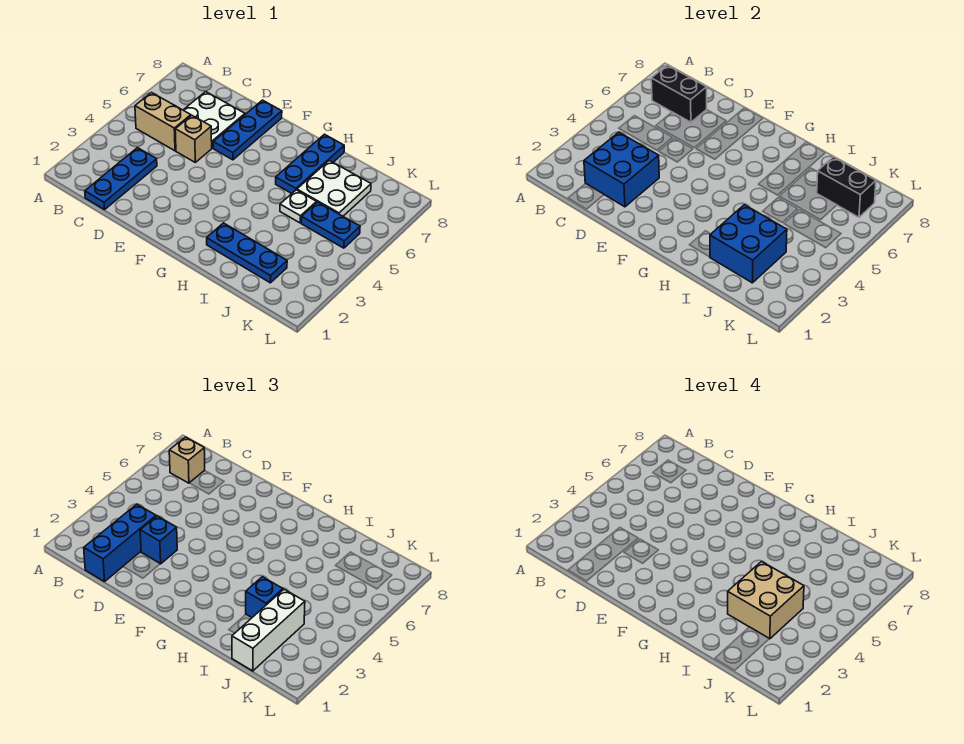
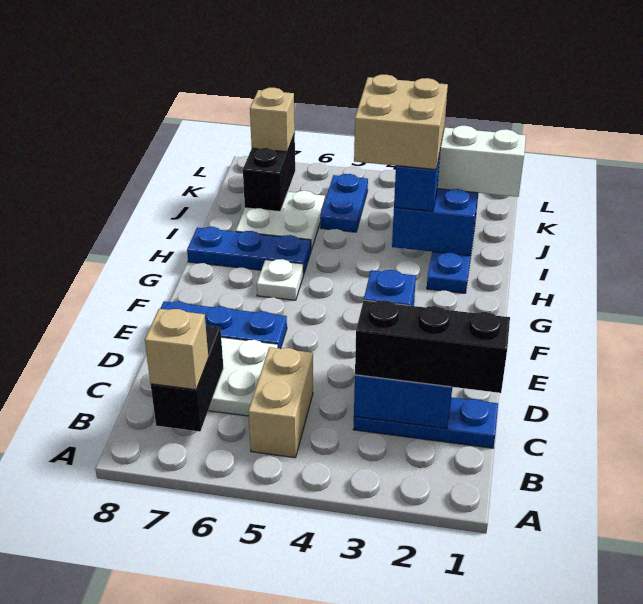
blue brick C1:C3 level 3 -> black brick C1:C3 level 3
tan brick D5 level 1 -> tan brick K7 level 3
white plate I5 level 1 -> white plate G6 level 1

